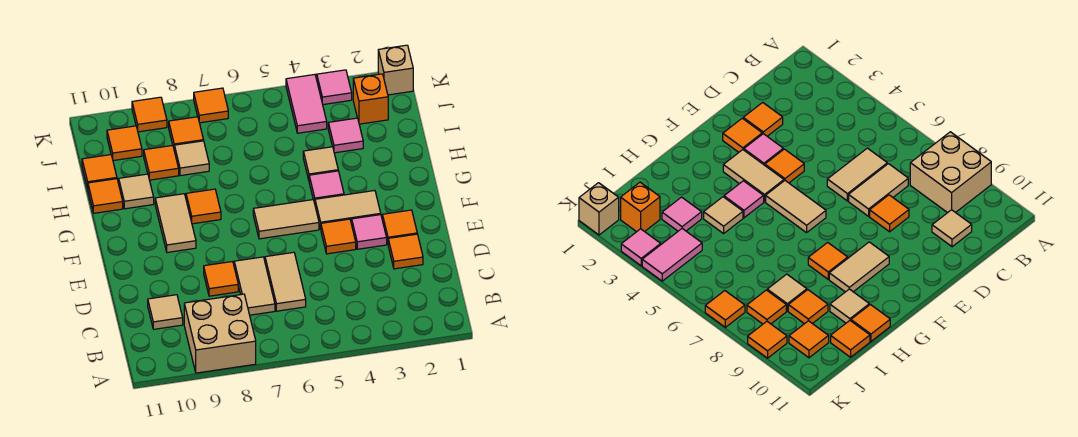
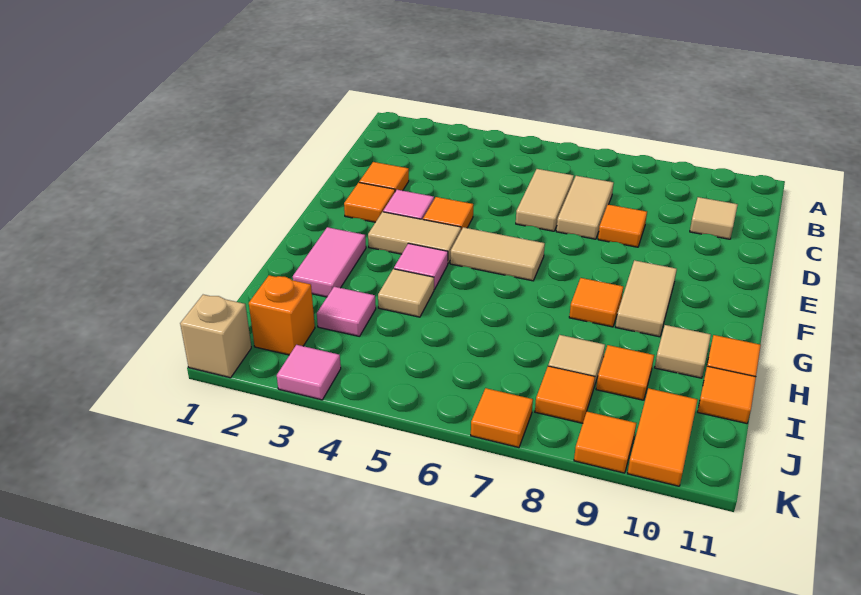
tan brick A8:B9 level 1 -> none
pink tile J4:K4 level 1 -> pink tile G2:H2 level 1
orange tile J10 level 1 -> orange tile J10:K10 level 1

